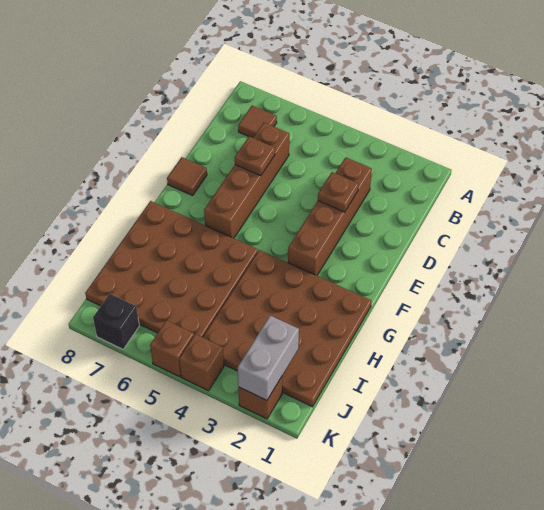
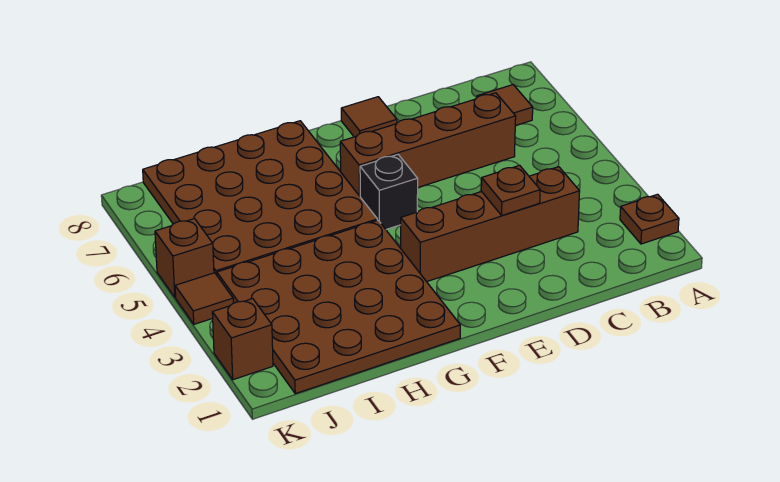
brown plate D6 level 2 -> brown plate A2 level 1
grey brick J2:K2 level 2 -> none
brown brick K4 level 1 -> brown tile K4 level 1
black brick K7 level 1 -> black brick F5 level 1

